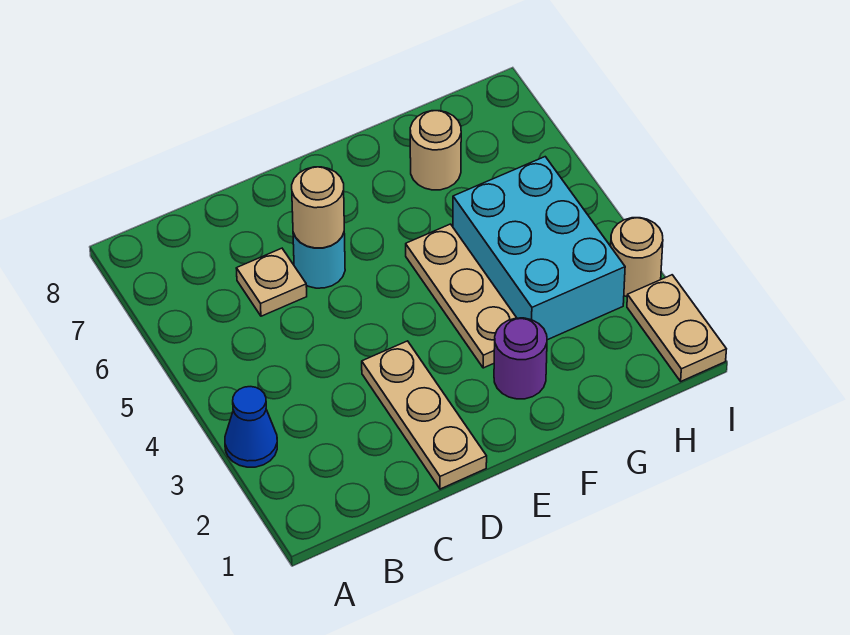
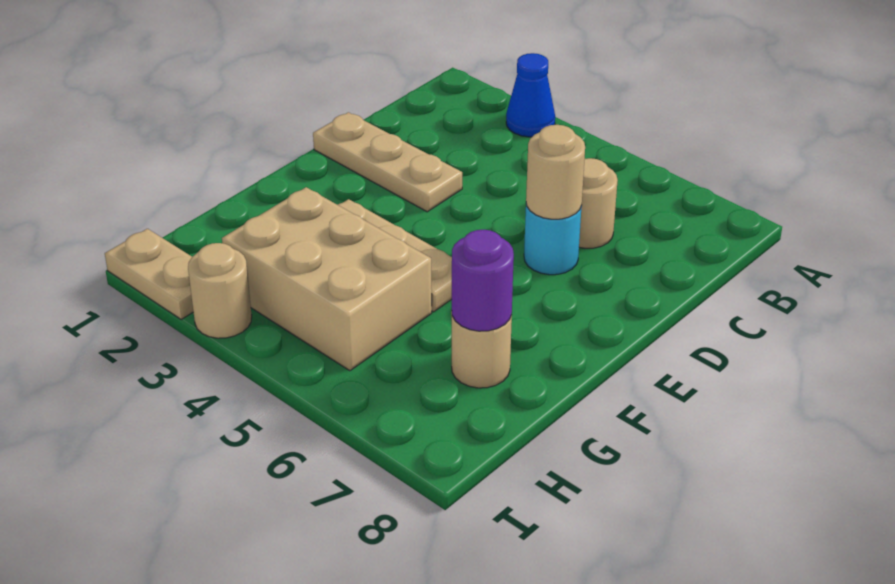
tan plate C6 level 1 -> tan round brick C6 level 1
purple round brick F2 level 1 -> purple round brick G7 level 2
cyan brick G3:H5 level 1 -> tan brick G3:H5 level 1

